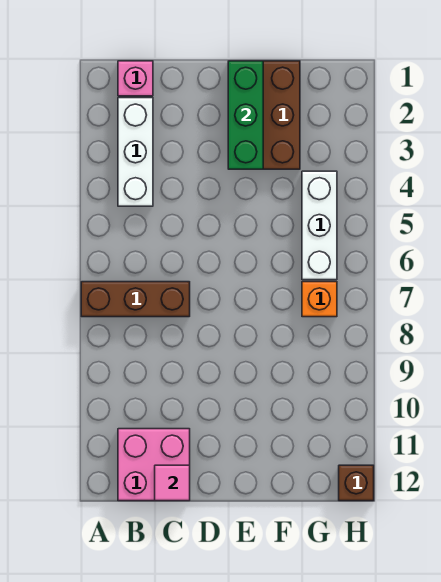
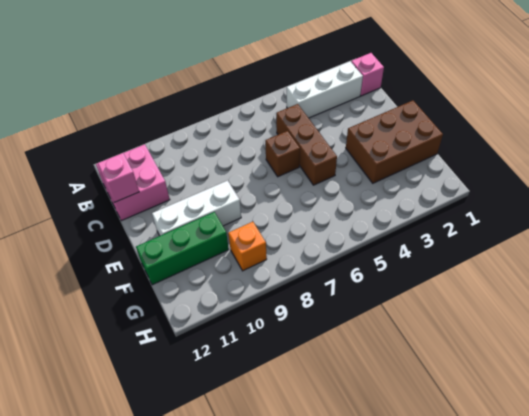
brown brick A7:C7 level 1 -> brown brick C5:E5 level 1
pink tile C12 level 2 -> pink brick C12 level 2
green brick E1:E3 level 2 -> green brick F10:F12 level 1
white brick G4:G6 level 1 -> white brick E9:E11 level 1
orange brick G7 level 1 -> orange brick G9 level 1
brown brick H12 level 1 -> brown brick D6 level 1

